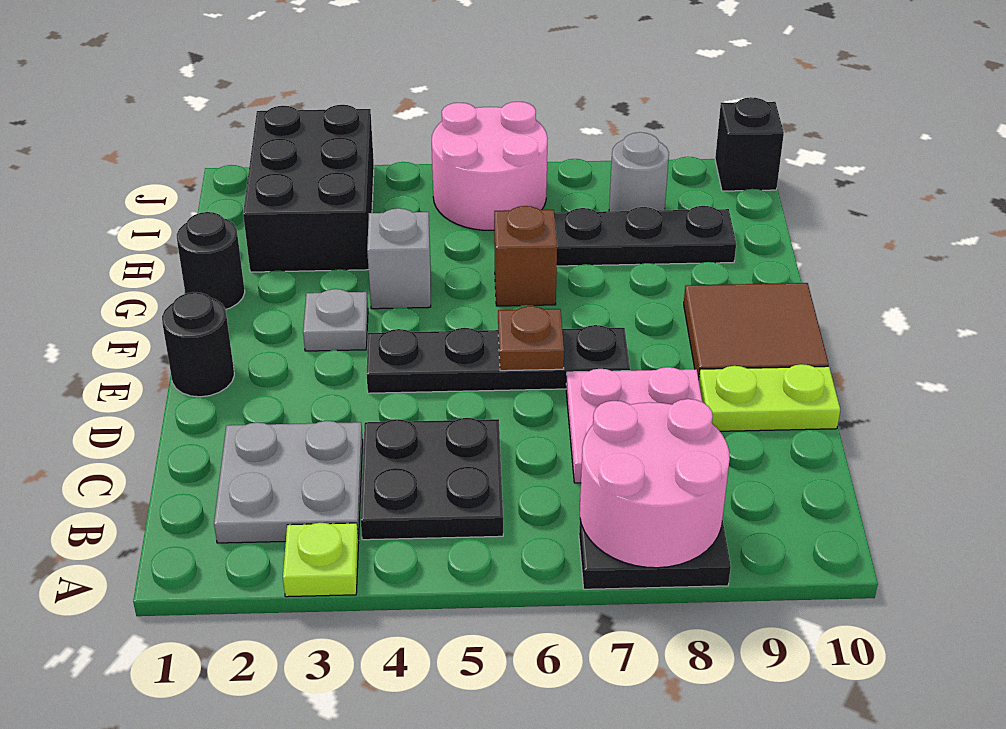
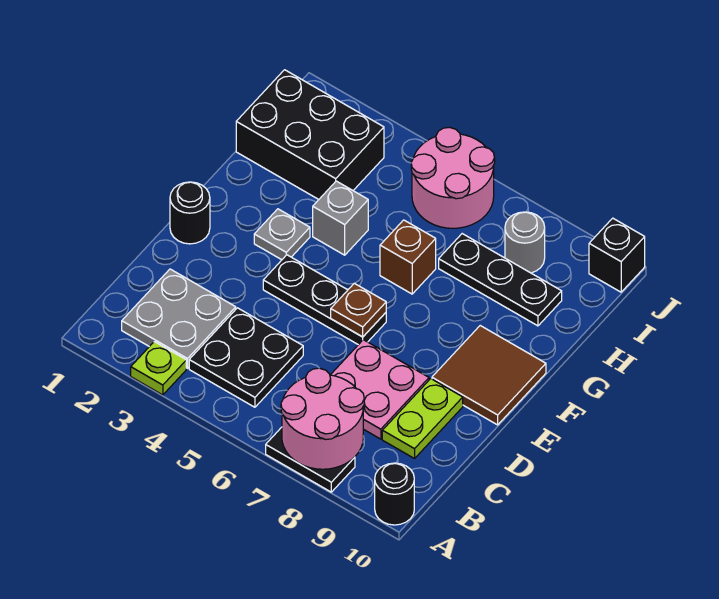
lime plate D9:D10 level 1 -> lime plate C9:D9 level 1
black plate E4:E7 level 1 -> black plate E4:E6 level 1
black round brick G1 level 1 -> black round brick A10 level 1
black brick H2:J3 level 1 -> black brick H1:I3 level 1

